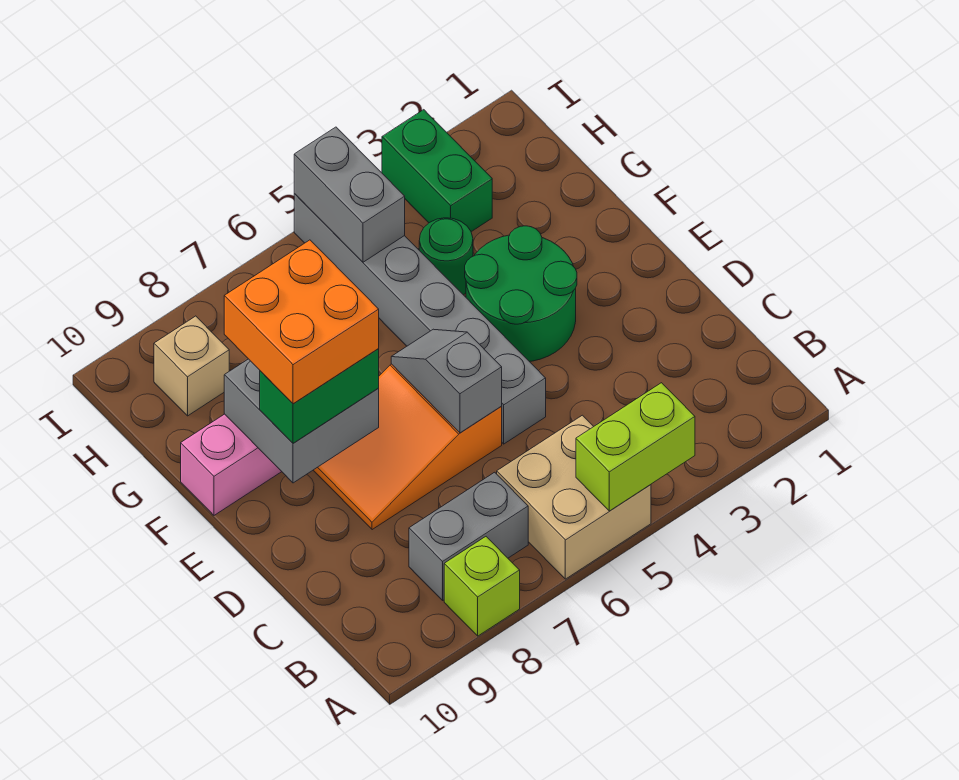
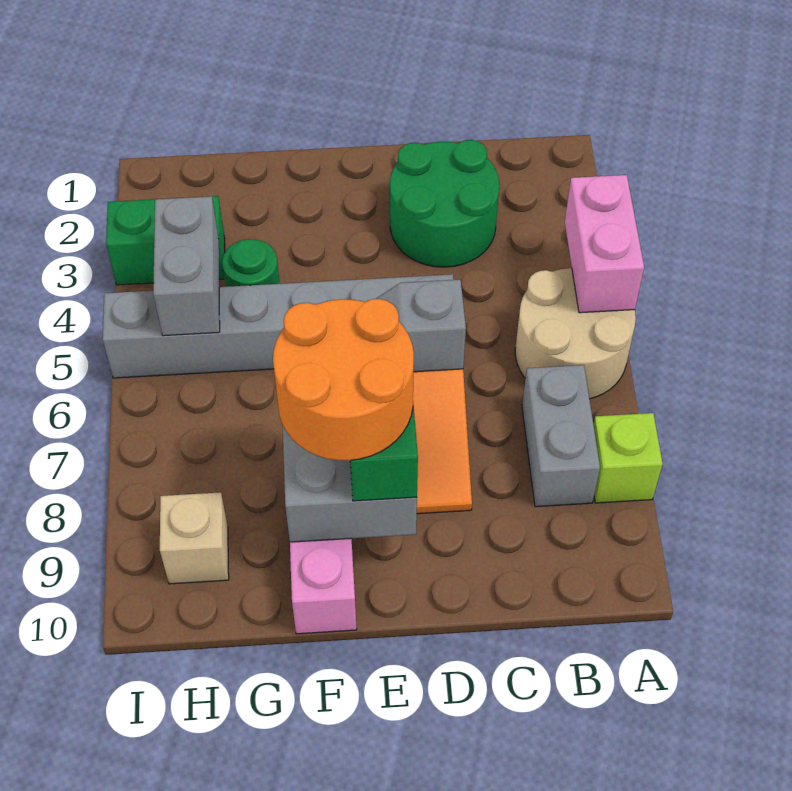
lime brick A4:A5 level 2 -> pink brick A4:A5 level 2
tan brick A5:B6 level 1 -> tan round brick A5:B6 level 1
green round brick E3:F4 level 1 -> green round brick C2:D3 level 1
orange brick E8:F9 level 4 -> orange round brick E8:F9 level 4
grey brick H5:I5 level 2 -> grey brick H4:H5 level 2

